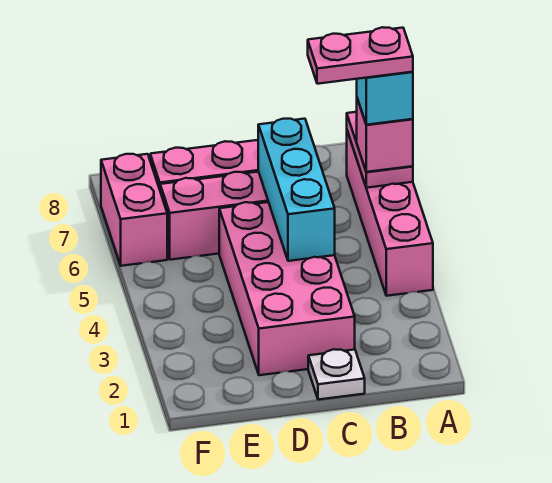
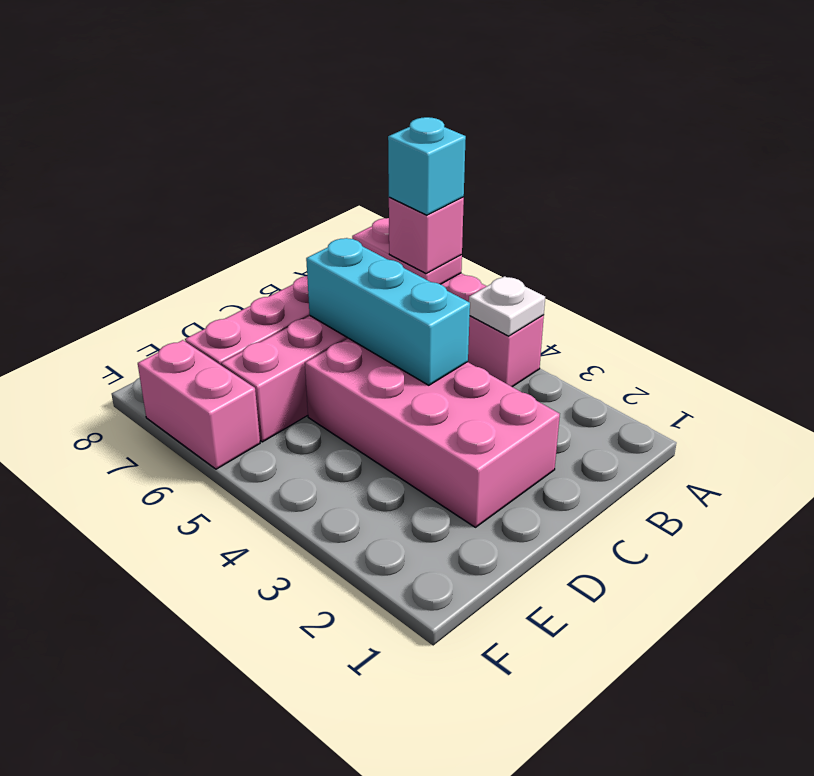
pink plate A6:B6 level 5 -> none
white plate C1 level 1 -> white plate A4 level 2

